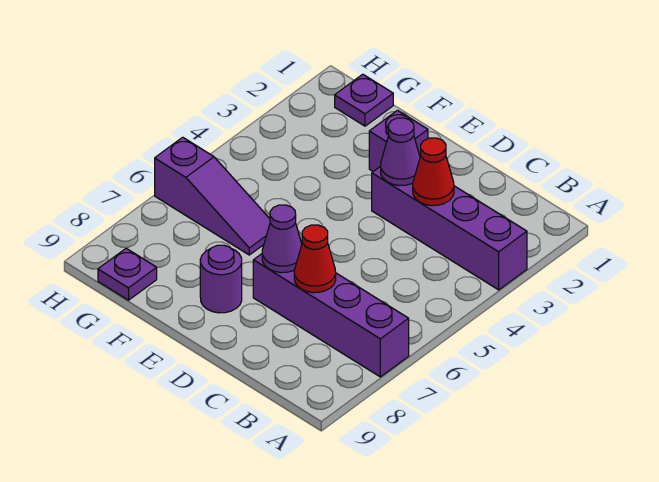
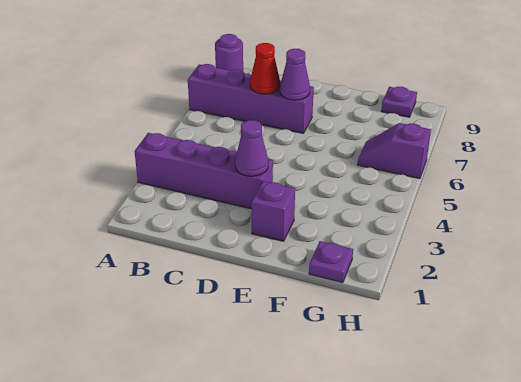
red cone C3 level 2 -> none
purple round brick E8 level 1 -> purple round brick A9 level 1
purple slope F6:H6 level 1 top H -> purple slope G6:H6 level 1 top H

